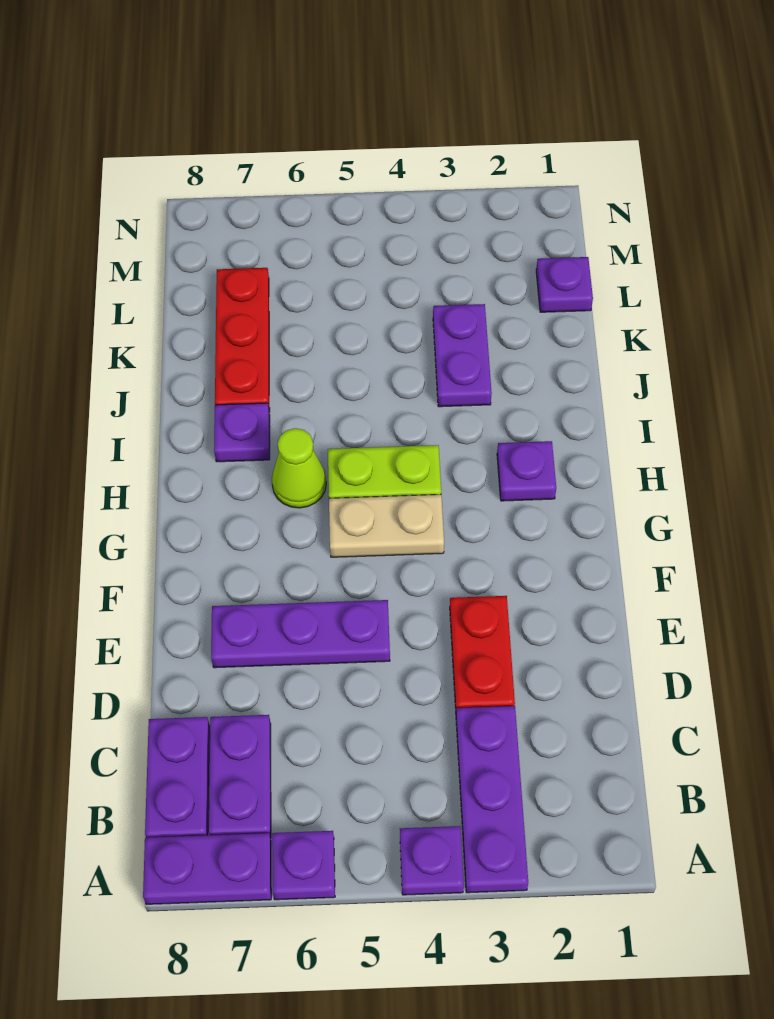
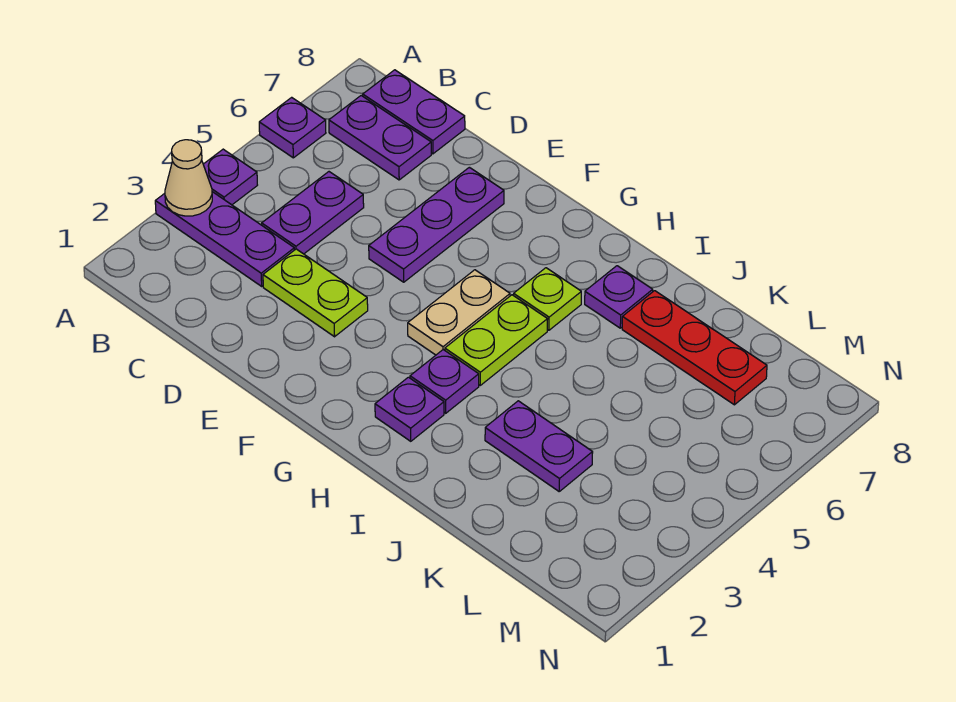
none -> tan cone A3 level 2
purple plate A7:A8 level 1 -> purple plate C4:C5 level 1
red plate D3:E3 level 1 -> lime plate D3:E3 level 1
lime cone H6 level 1 -> lime plate H6 level 1
purple plate L1 level 1 -> purple plate H3 level 1

